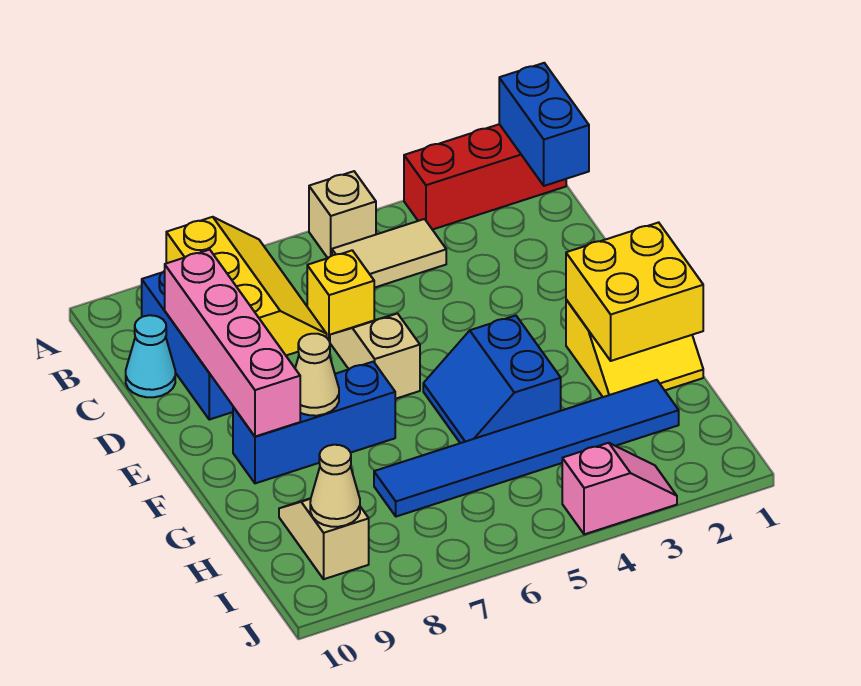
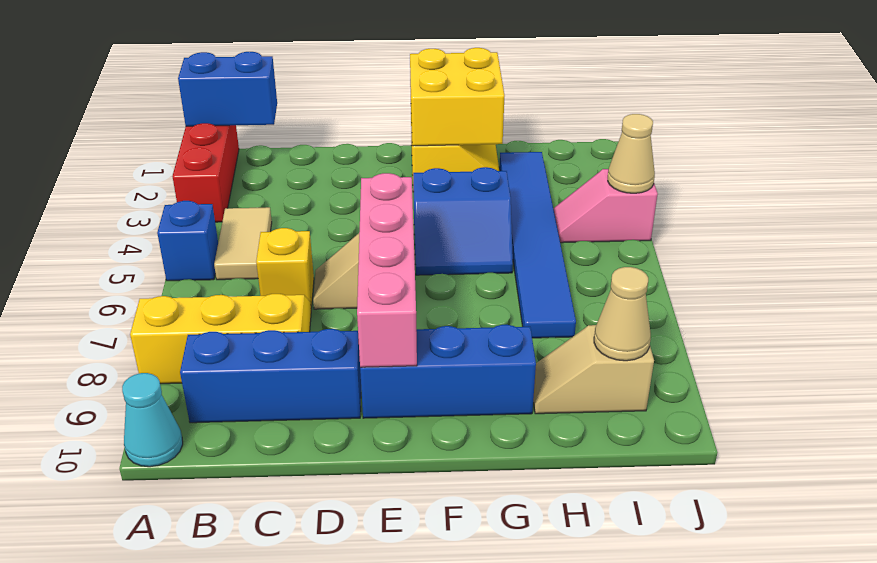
tan brick A5 level 1 -> blue brick A5 level 1
pink brick C9:F9 level 2 -> pink brick E6:E9 level 2
cyan cone C10 level 1 -> cyan cone A10 level 1
blue brick F7:F9 level 1 -> blue brick E9:G9 level 1
tan cone F8 level 2 -> tan cone J4 level 2
pink slope J3:J4 level 1 top 4 -> pink slope I4:J4 level 1 top J

